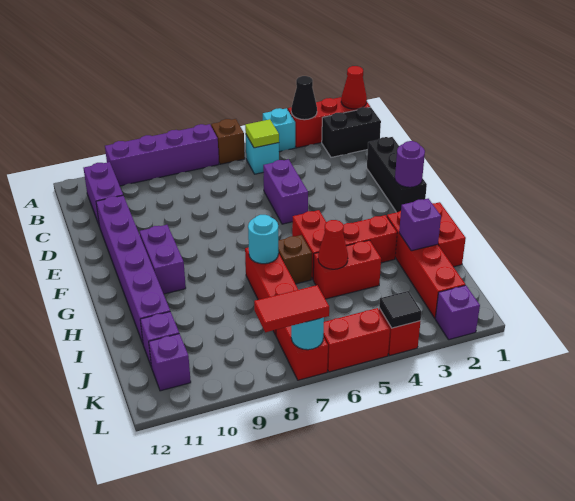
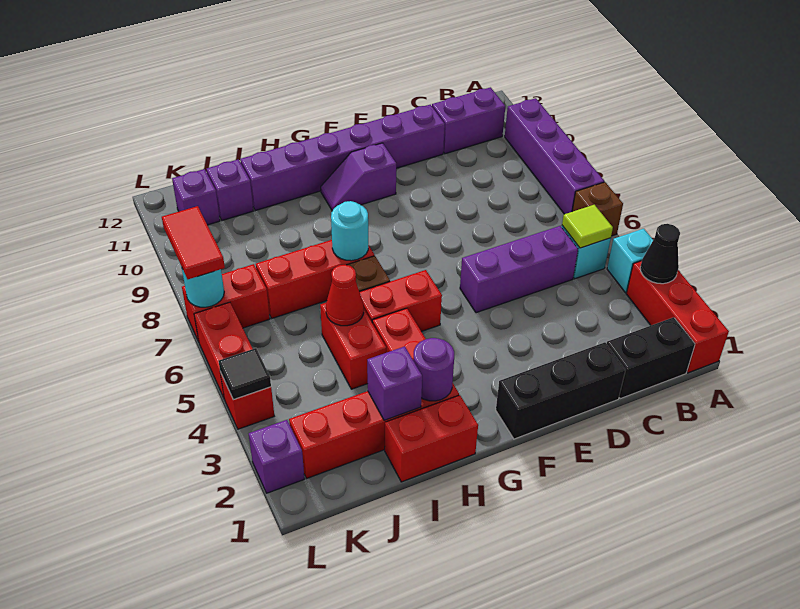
red cone A1 level 2 -> none
black brick B1:B2 level 1 -> black brick B1:C1 level 1
purple brick D5:E5 level 1 -> purple brick C5:E5 level 1
purple round brick F1 level 2 -> purple round brick H2 level 2
purple brick F10:G10 level 1 -> purple slope F10:G10 level 1 top F

